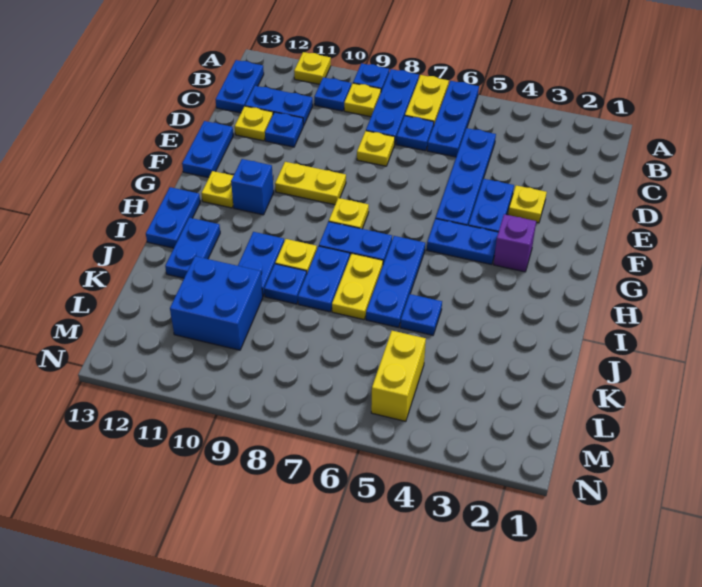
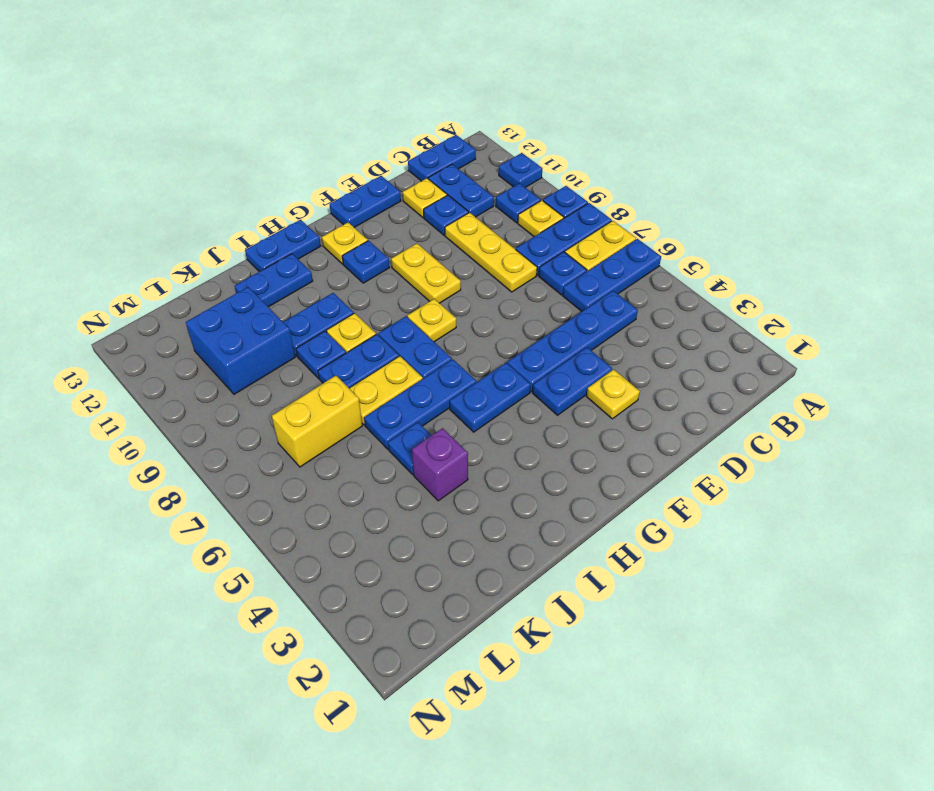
yellow plate A11 level 1 -> blue plate A11 level 1
yellow plate D8 level 1 -> yellow plate D8:D10 level 1
purple brick G3 level 1 -> purple brick J4 level 1
blue plate G4:G5 level 1 -> blue plate G5:H5 level 1
blue brick G11 level 1 -> blue plate G11 level 1
yellow brick L5:M5 level 1 -> yellow brick K7:L7 level 1

